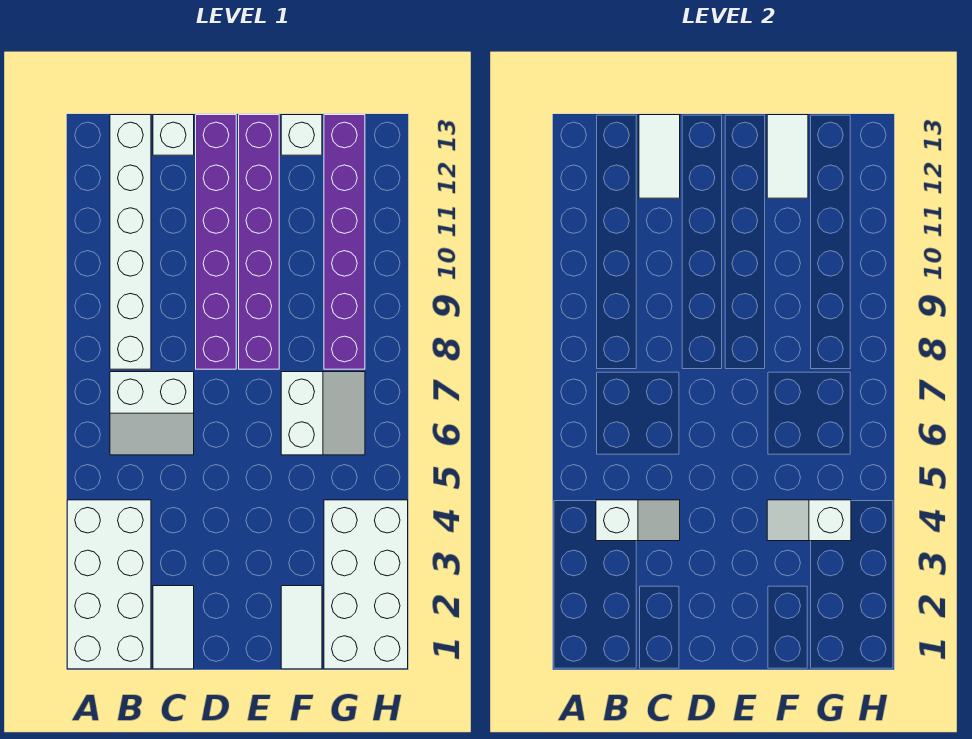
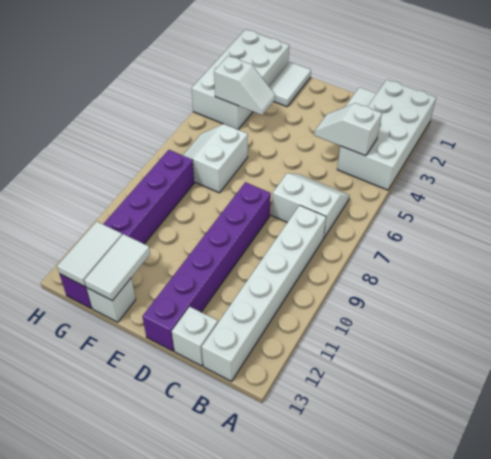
white tile C12:C13 level 2 -> white tile G12:G13 level 2
purple brick E8:E13 level 1 -> none

